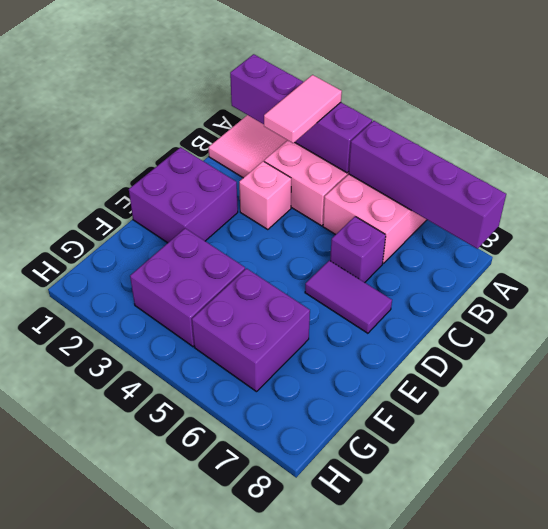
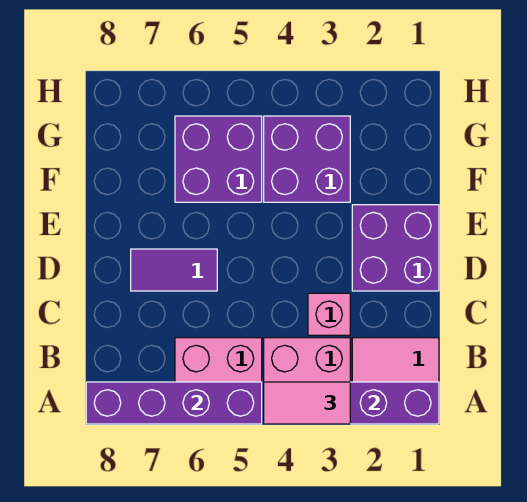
pink tile A3:B3 level 3 -> pink tile A3:A4 level 3
purple brick C6 level 1 -> none

